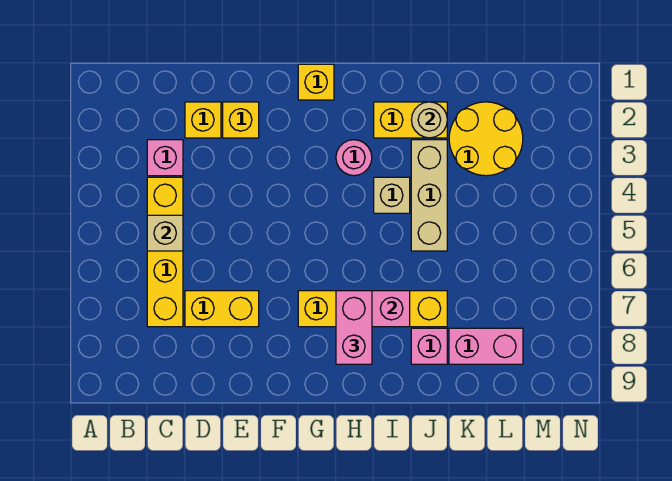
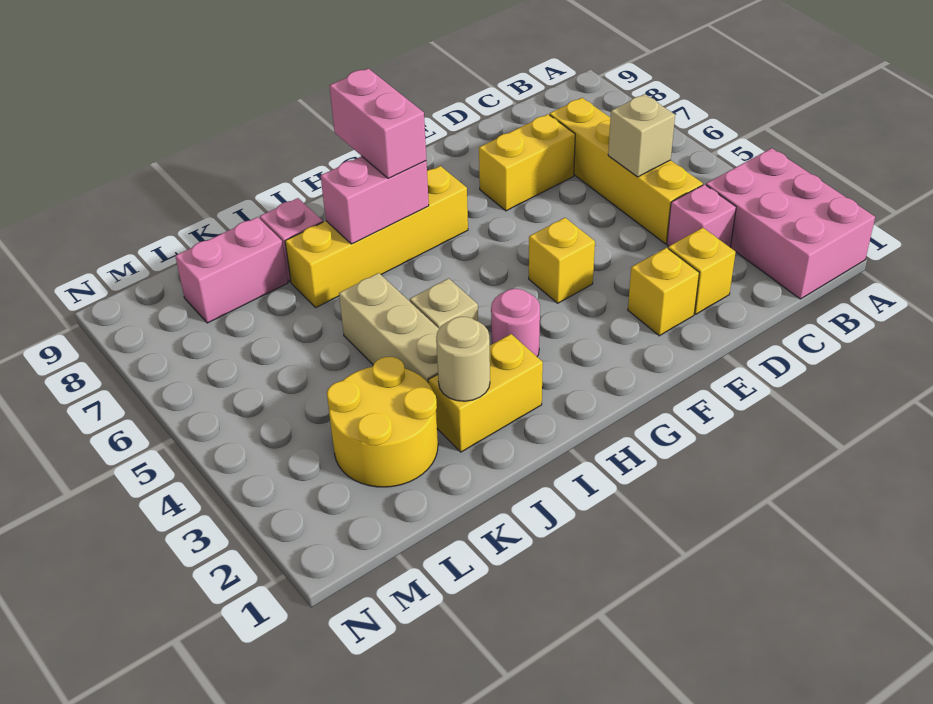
none -> pink brick A1:B3 level 1
yellow brick G1 level 1 -> yellow brick F4 level 1

